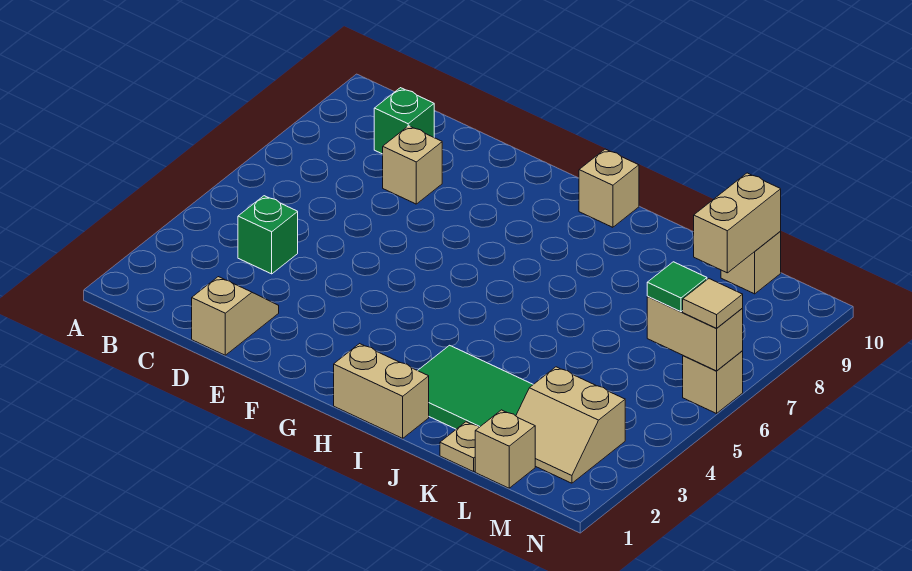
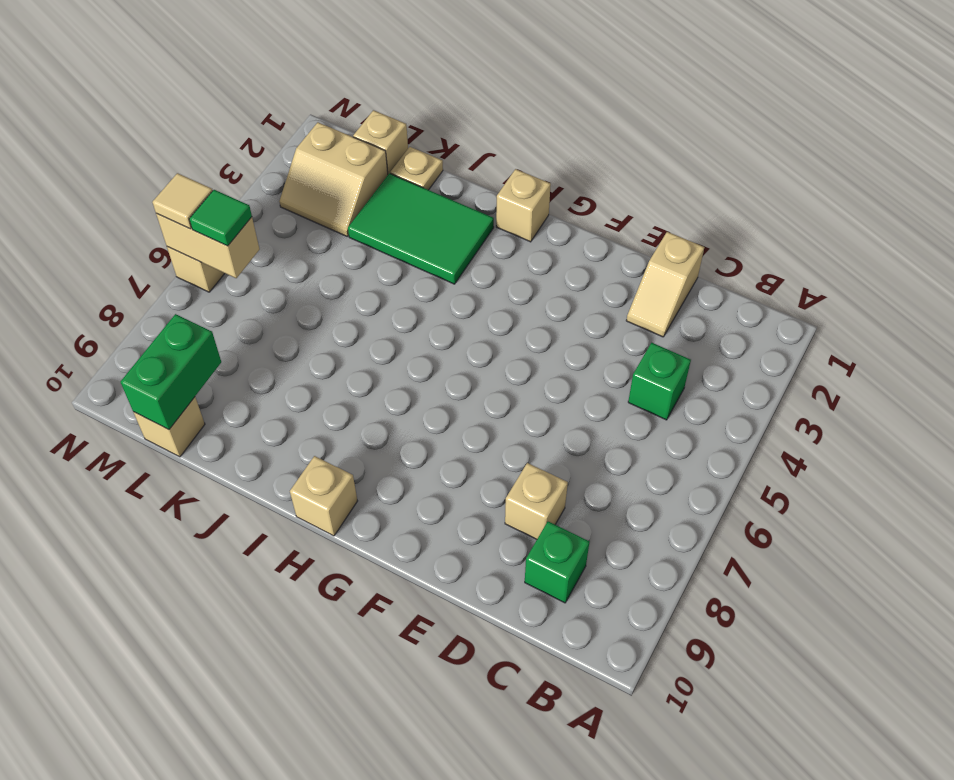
tan brick H1:I1 level 1 -> tan brick H1 level 1
tan slope L2:M3 level 1 top 3 -> tan slope L2:M3 level 1 top 2
tan brick L9:L10 level 2 -> green brick L9:L10 level 2

